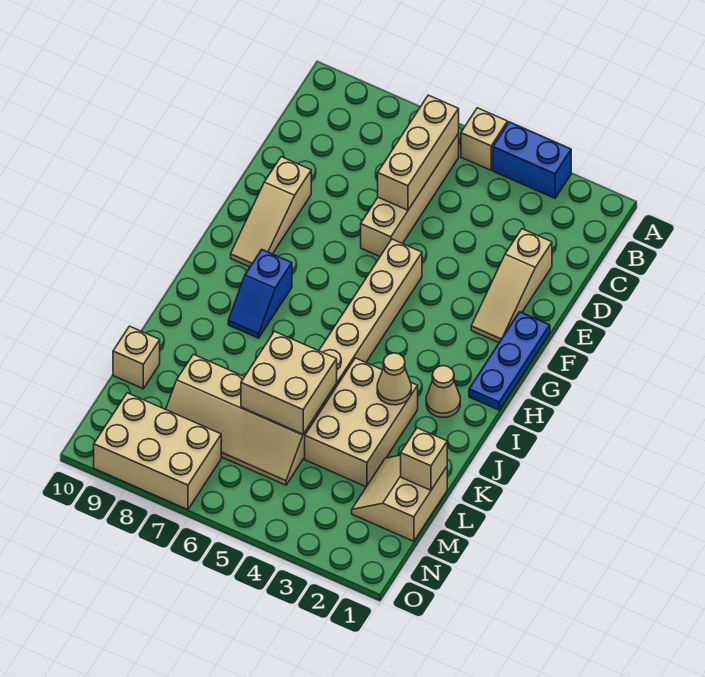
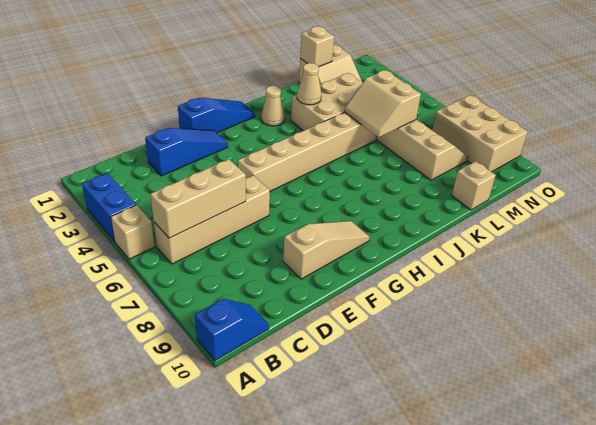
tan slope D2:F2 level 1 top D -> blue slope D2:F2 level 1 top D
blue plate F1:H1 level 1 -> blue slope F1:H1 level 1 top F
blue slope H8:I8 level 1 top H -> blue slope A10:B10 level 1 top A
tan brick K5:L6 level 2 -> tan slope K5:L6 level 2 top L

